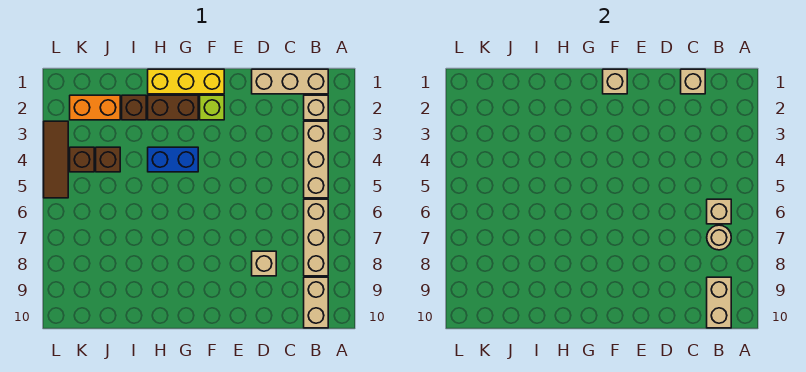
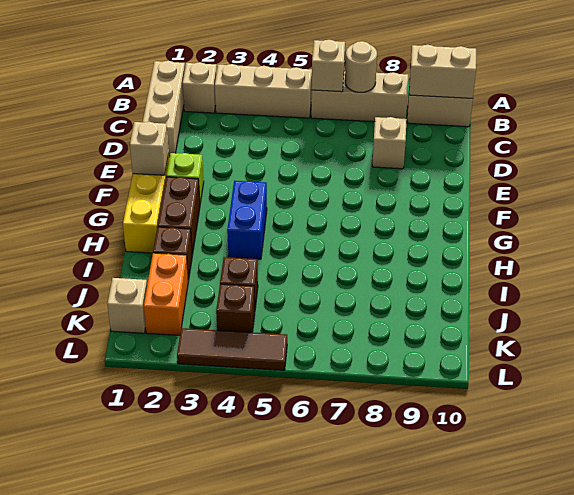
tan brick C1 level 2 -> tan brick K1 level 1

